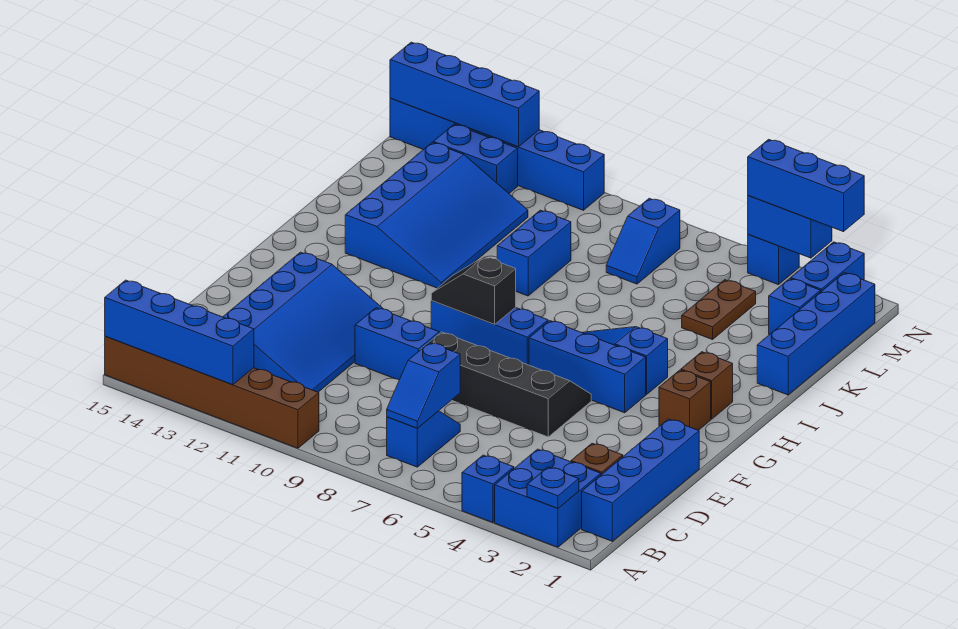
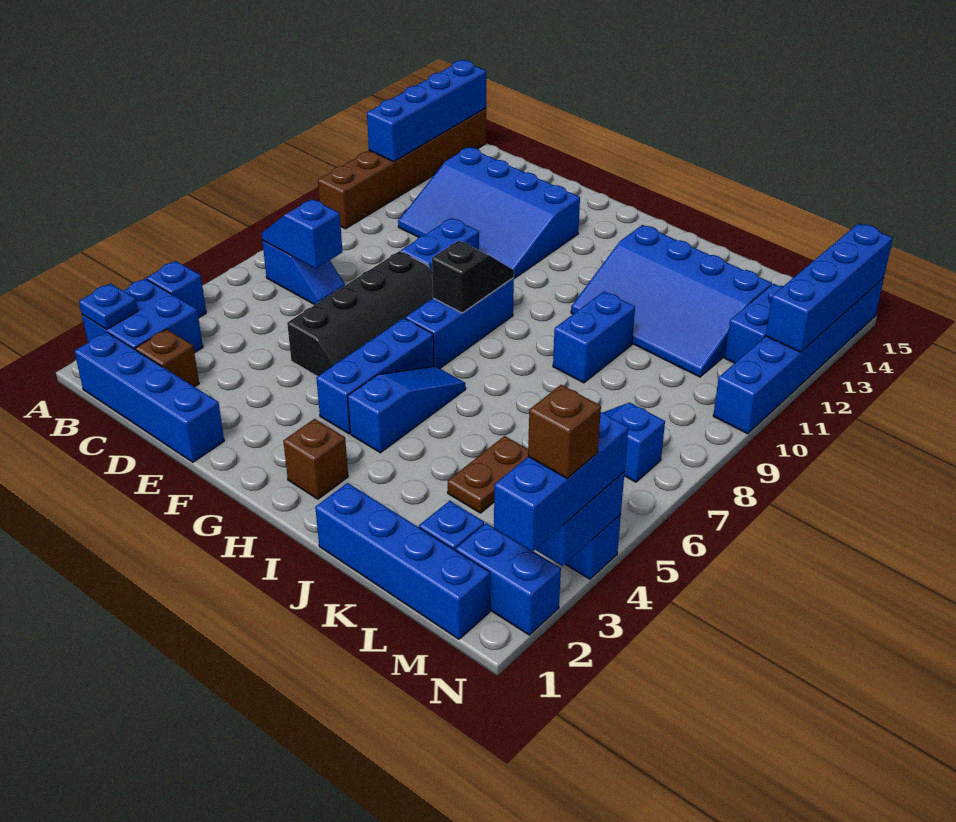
brown brick G2 level 1 -> brown brick N3 level 4
blue brick J9:K9 level 1 -> blue brick J9:J10 level 1
brown plate K4:L4 level 1 -> brown plate K4:K5 level 1

